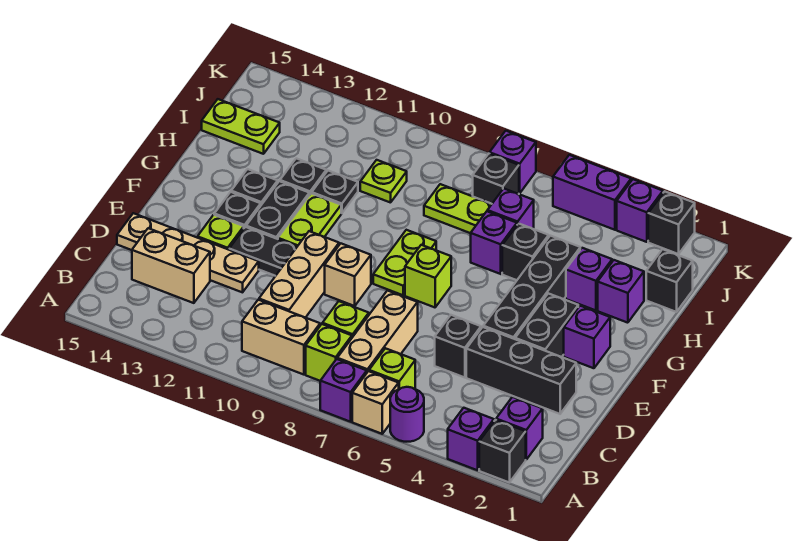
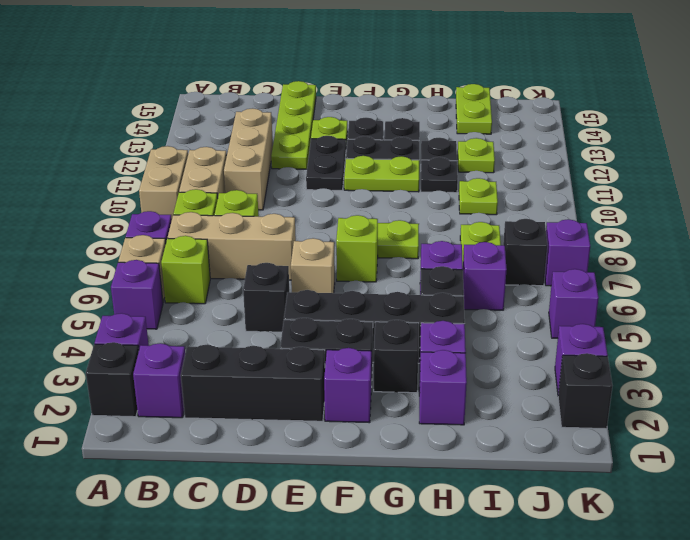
purple round brick A5 level 1 -> purple brick A5 level 1
tan brick C10:E10 level 1 -> tan brick C10:C12 level 1
tan brick C13:C14 level 1 -> tan brick A9:A10 level 1
black brick D2:D4 level 1 -> black brick C2:E2 level 1
tan plate D12:D15 level 1 -> lime plate D12:D15 level 1
tan brick E9 level 1 -> tan brick E6 level 1
black brick I1 level 1 -> black brick G3 level 1
none -> lime plate I12 level 1
purple brick K4:K5 level 1 -> purple brick K5 level 1

